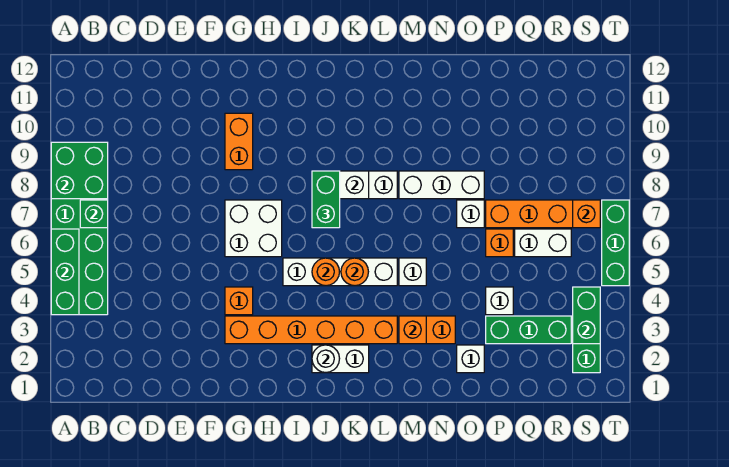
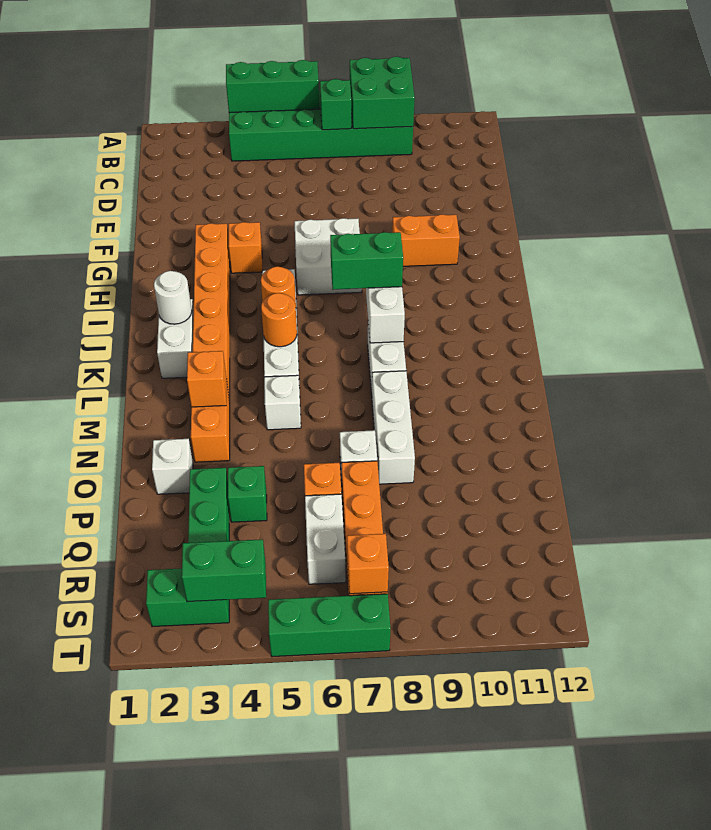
white brick P4 level 1 -> green brick P4 level 1

